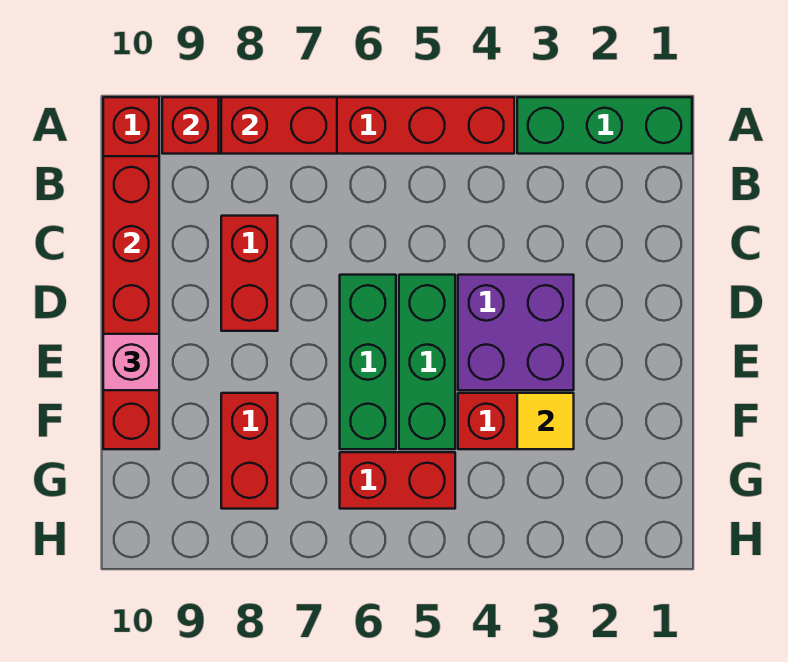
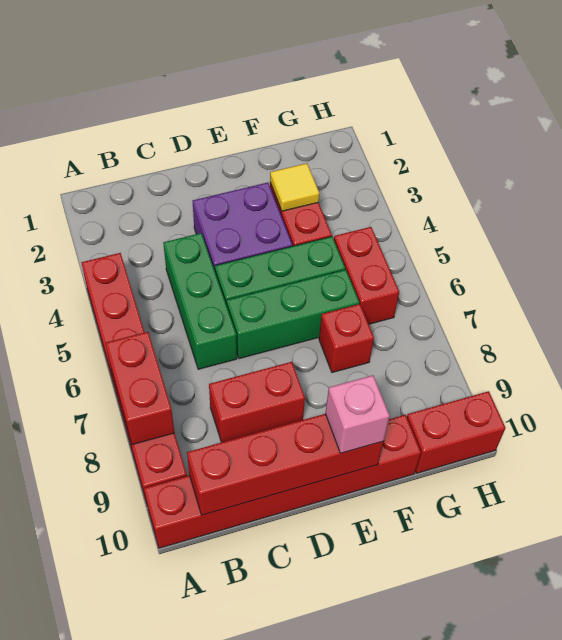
green brick A1:A3 level 1 -> green brick C4:C6 level 1
red brick A9 level 2 -> red brick F7 level 1
red brick F8:G8 level 1 -> red brick G10:H10 level 1

